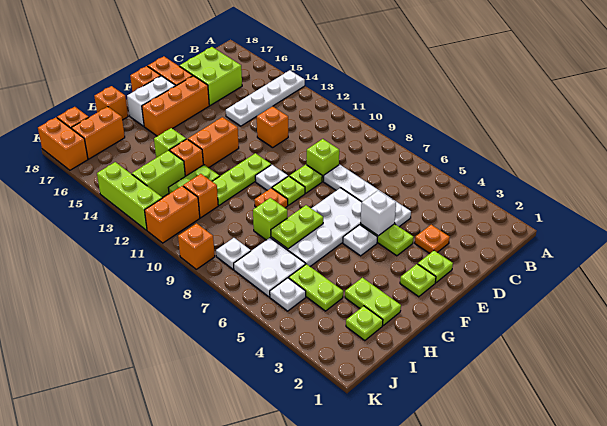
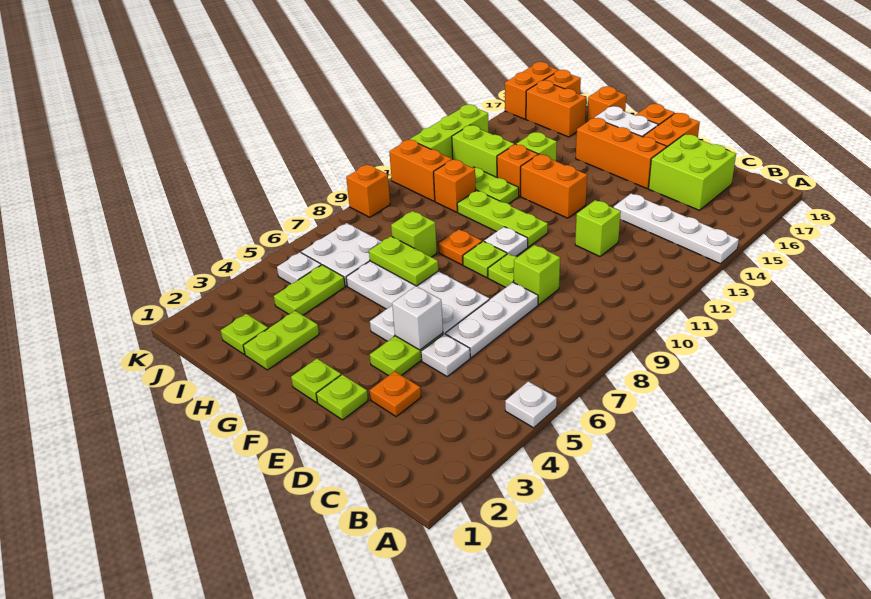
orange brick D12 level 1 -> lime brick D12 level 1
white plate J8 level 1 -> white plate A5 level 1

